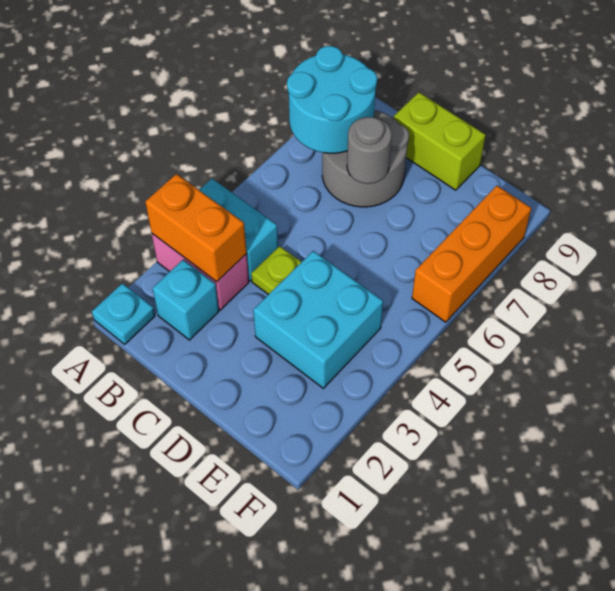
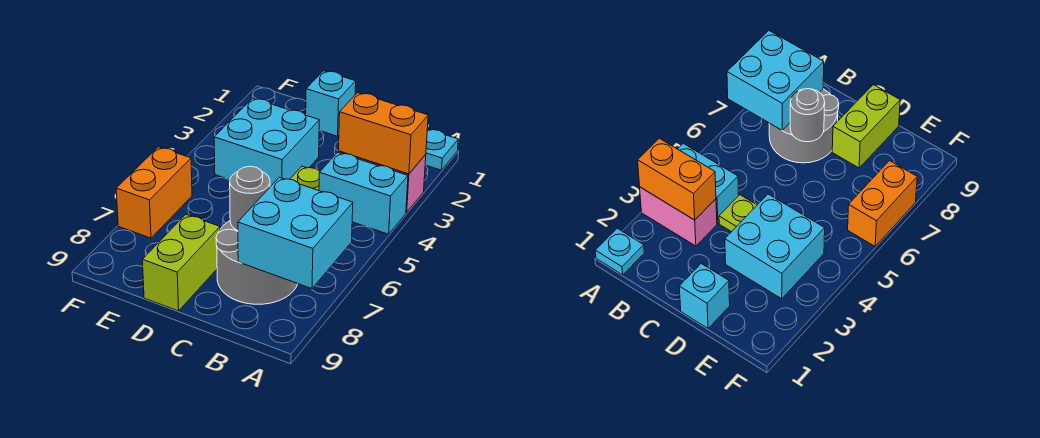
cyan round brick A7:B8 level 2 -> cyan brick A7:B8 level 2
cyan brick B2 level 1 -> cyan brick D1 level 1
lime brick C9:D9 level 1 -> lime brick D8:D9 level 1
orange brick F6:F8 level 1 -> orange brick F6:F7 level 1

